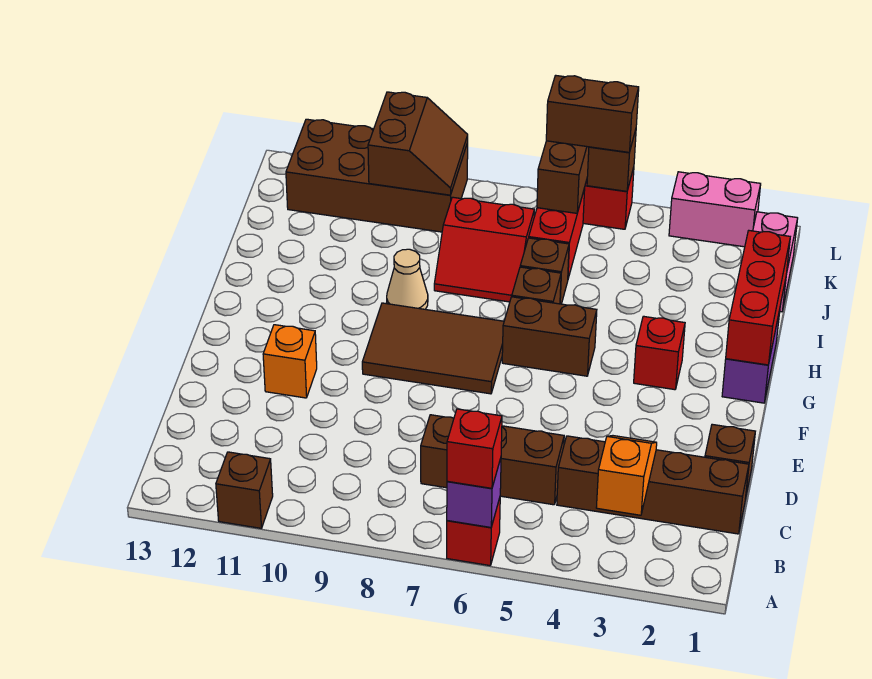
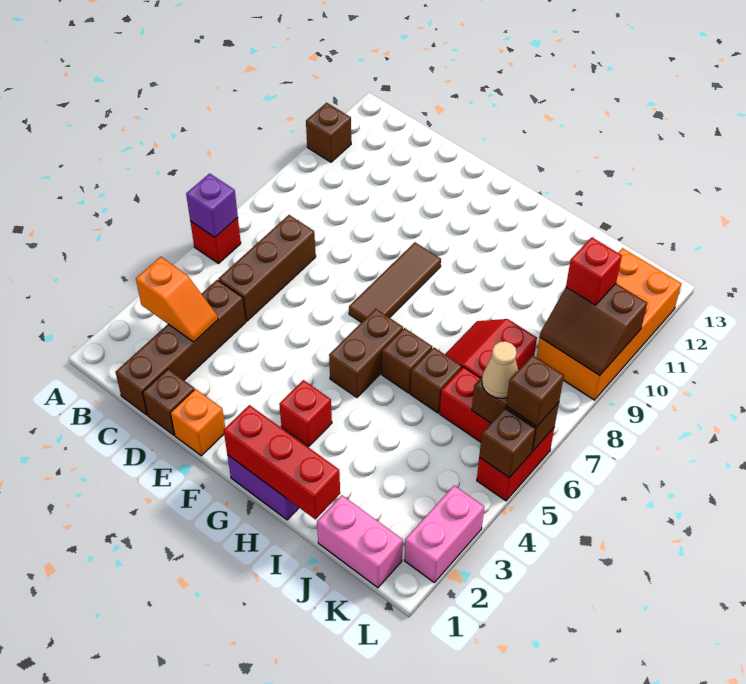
red brick A6 level 3 -> red brick K10 level 3
orange brick E11 level 1 -> orange brick E1 level 1
brown tile F7:G9 level 1 -> brown tile F7:F9 level 1
tan cone H9 level 1 -> tan cone K6 level 3
brown brick K9:L12 level 1 -> orange brick K9:L12 level 1
brown brick L5:L6 level 3 -> brown brick L6 level 3

